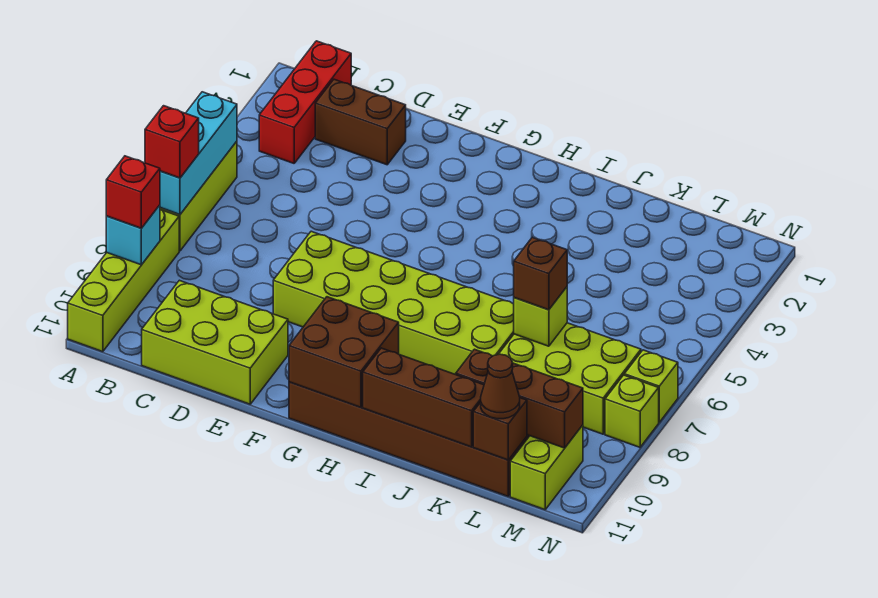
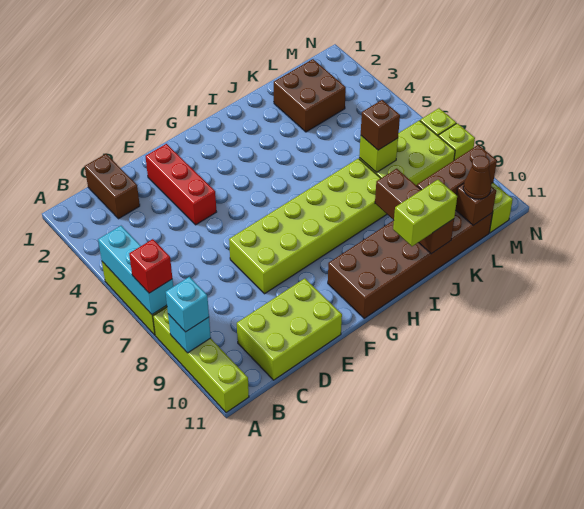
red brick A9 level 3 -> cyan brick A9 level 3
red brick B1:B3 level 1 -> red brick E2:E4 level 1
brown brick C2:D2 level 1 -> brown brick C1:C2 level 1
brown brick G10:H11 level 2 -> brown brick K2:L3 level 1
brown brick I11:K11 level 2 -> brown brick J9:J11 level 2
none -> lime brick I11:J11 level 3

